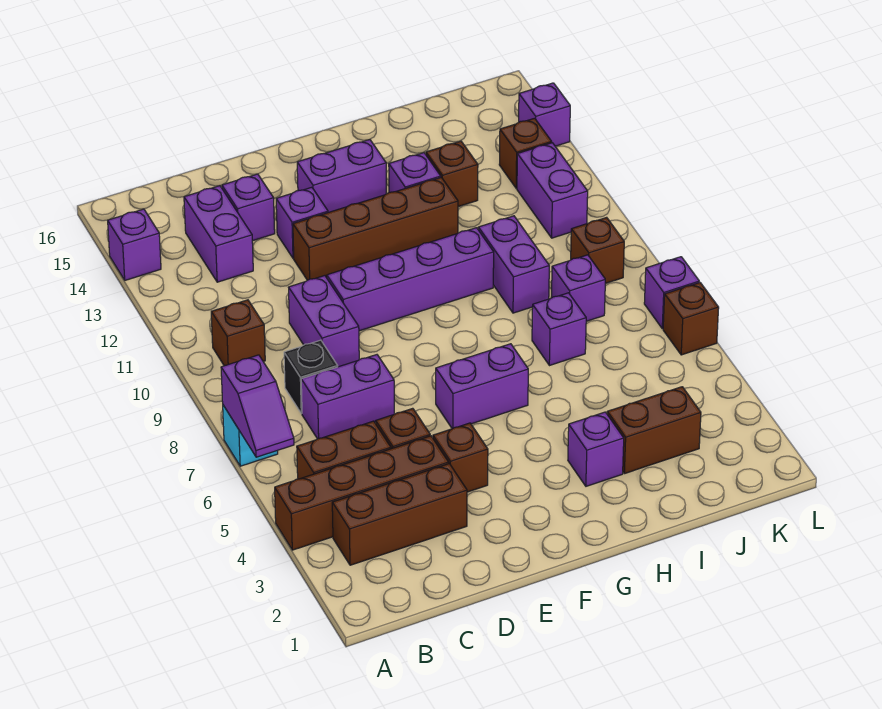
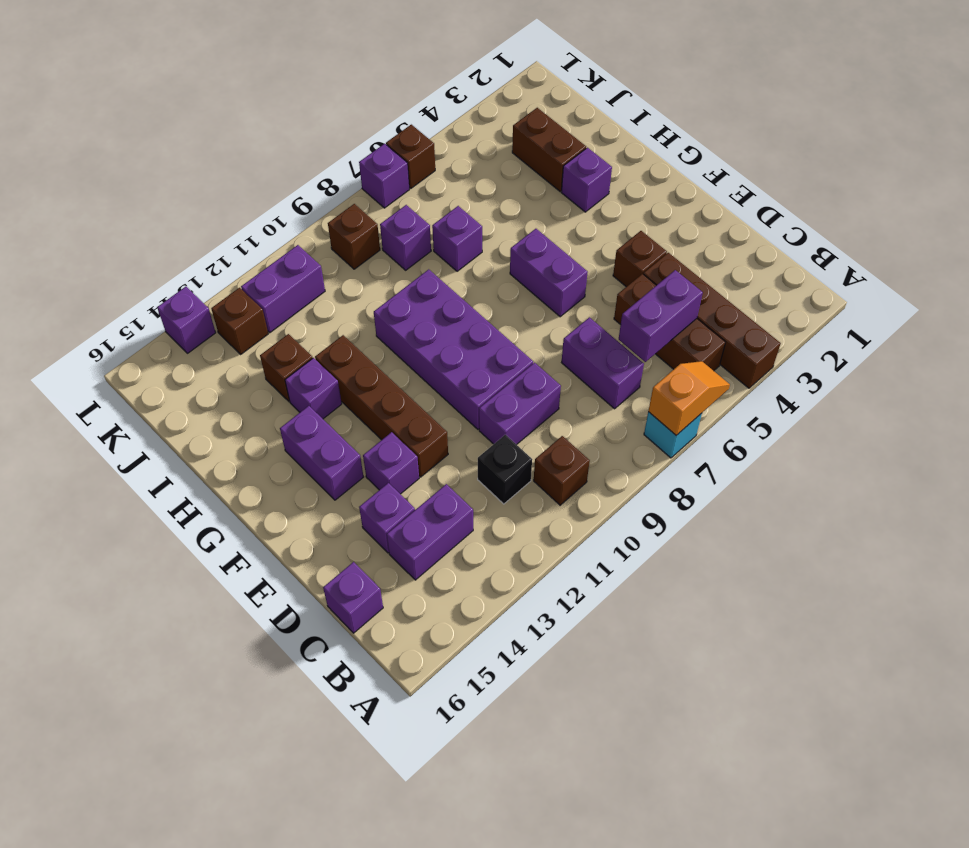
purple slope A6:A7 level 2 top 7 -> orange slope A6:A7 level 2 top 7
purple brick A14 level 1 -> purple brick C16 level 1
brown brick B3:D3 level 1 -> none
black brick C8 level 1 -> black brick C11 level 1
purple brick E10:H10 level 1 -> purple brick E9:H10 level 1
purple brick I9:I10 level 1 -> purple brick C5:C6 level 2

